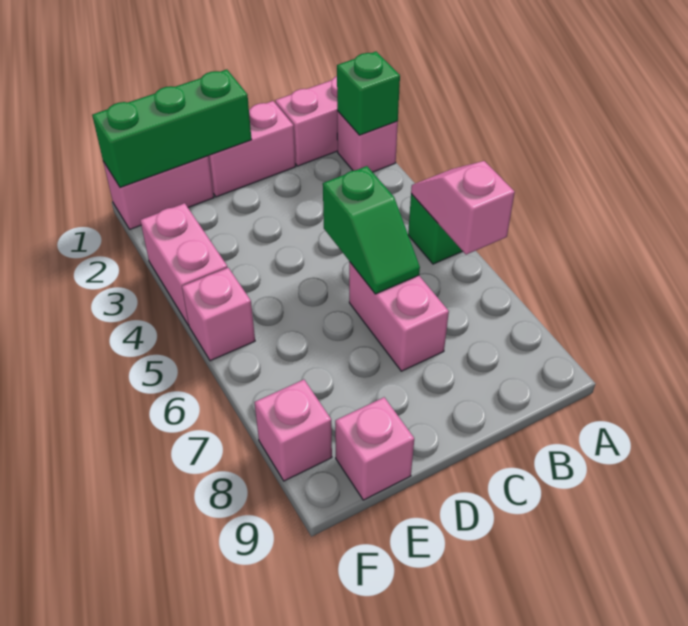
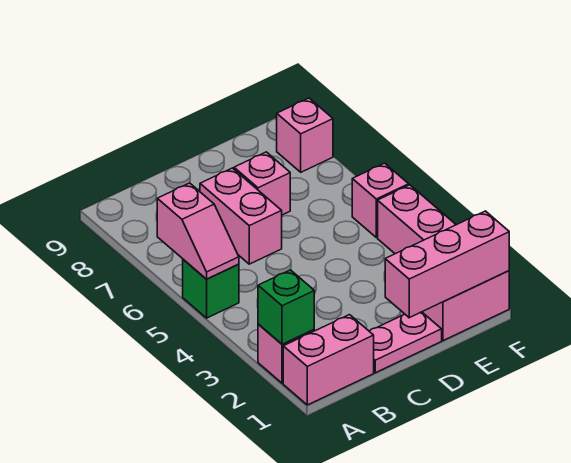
pink brick C1:D1 level 1 -> pink plate C1:D1 level 1
green slope C5:C6 level 2 top 5 -> none
green brick D1:F1 level 2 -> pink brick D1:F1 level 2
pink brick E9 level 1 -> pink brick D7 level 1

